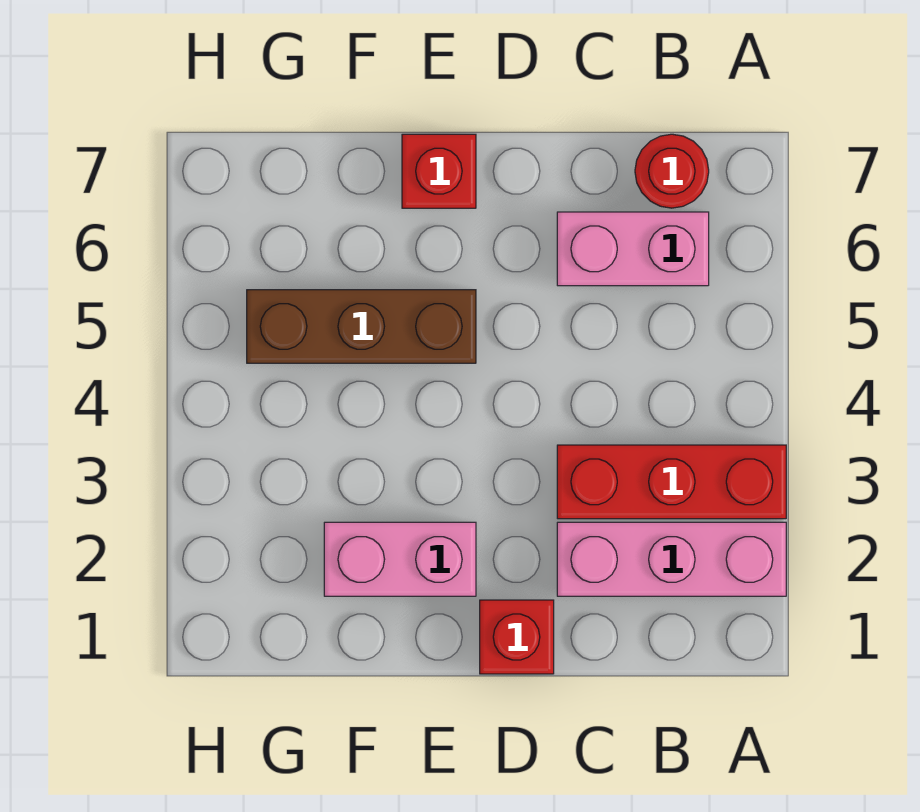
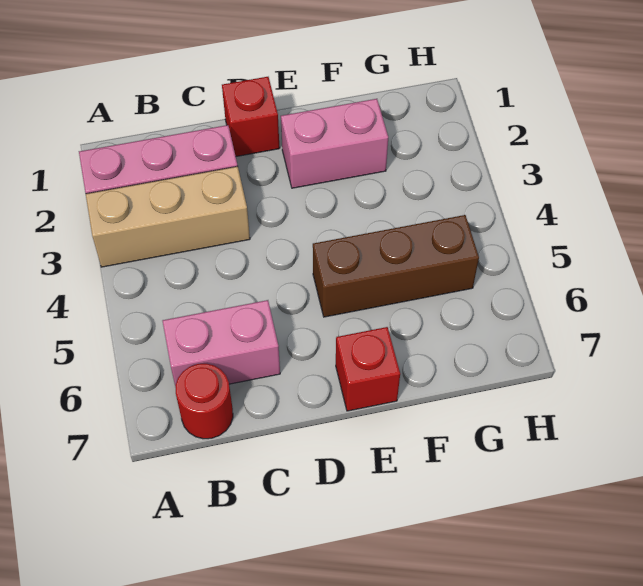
red brick A3:C3 level 1 -> tan brick A3:C3 level 1

